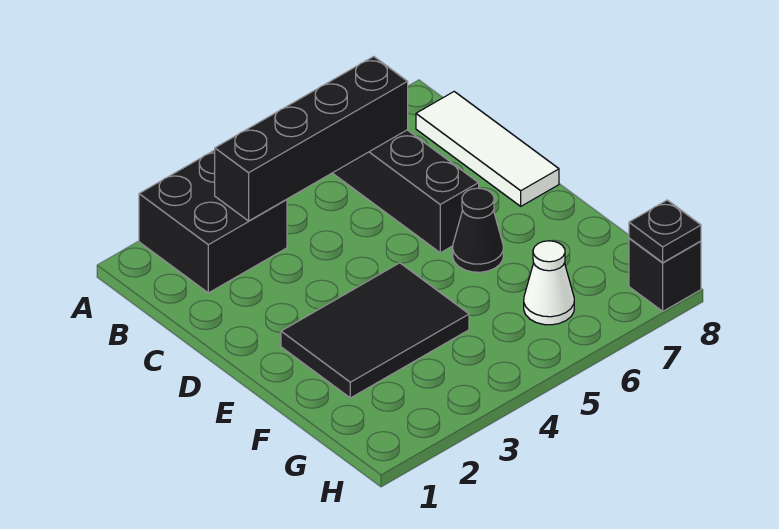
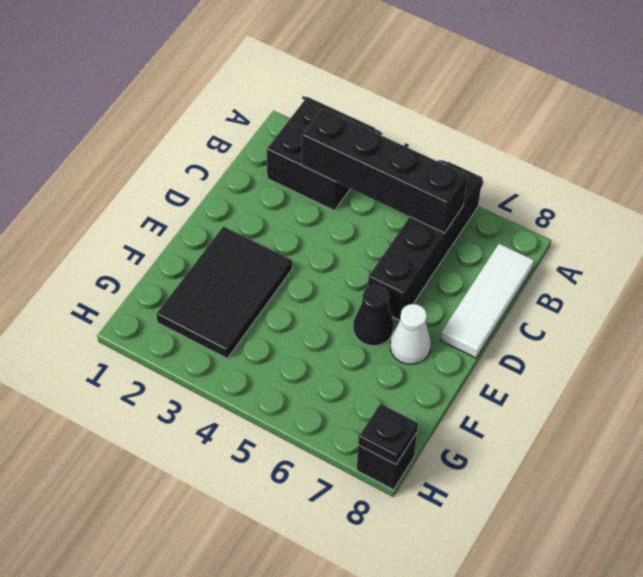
black tile E2:F4 level 1 -> black tile E2:G3 level 1
white cone G6 level 1 -> white cone E7 level 1

